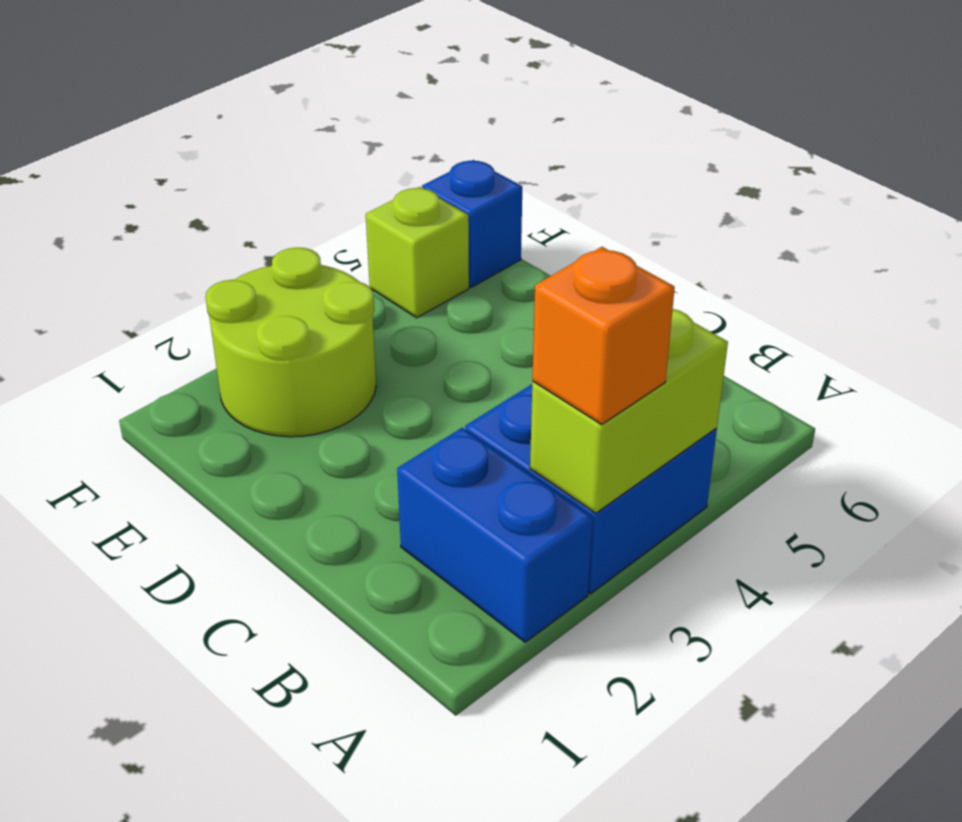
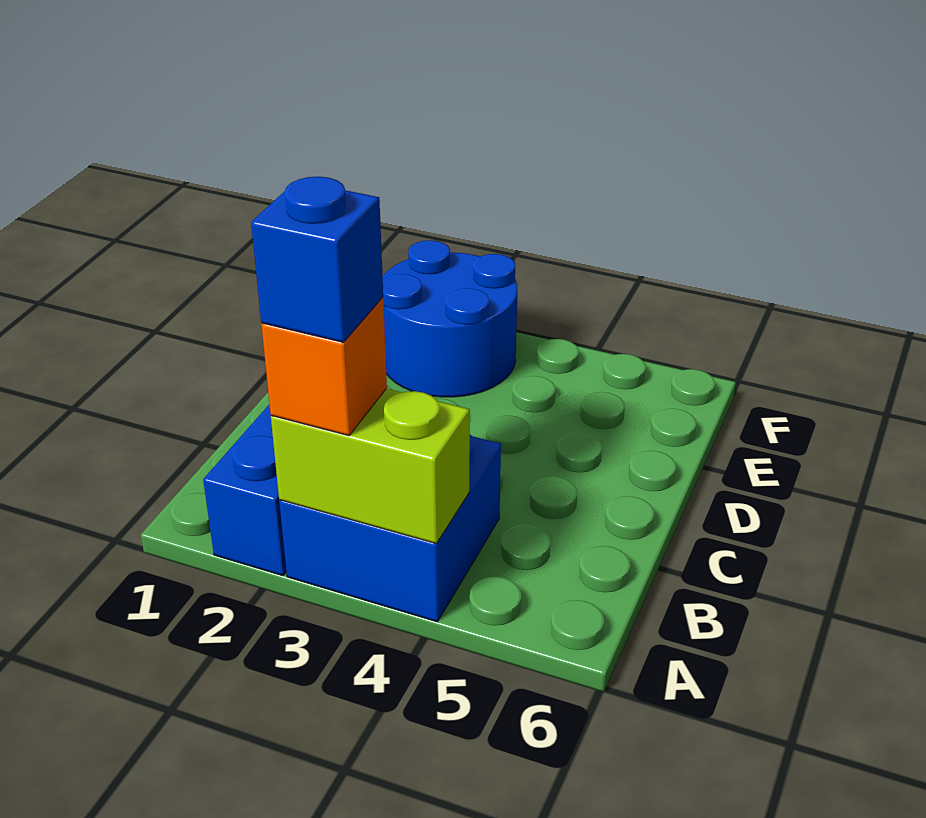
lime round brick E2:F3 level 1 -> blue round brick E2:F3 level 1
lime brick F5 level 1 -> none
blue brick F6 level 1 -> blue brick A3 level 4

